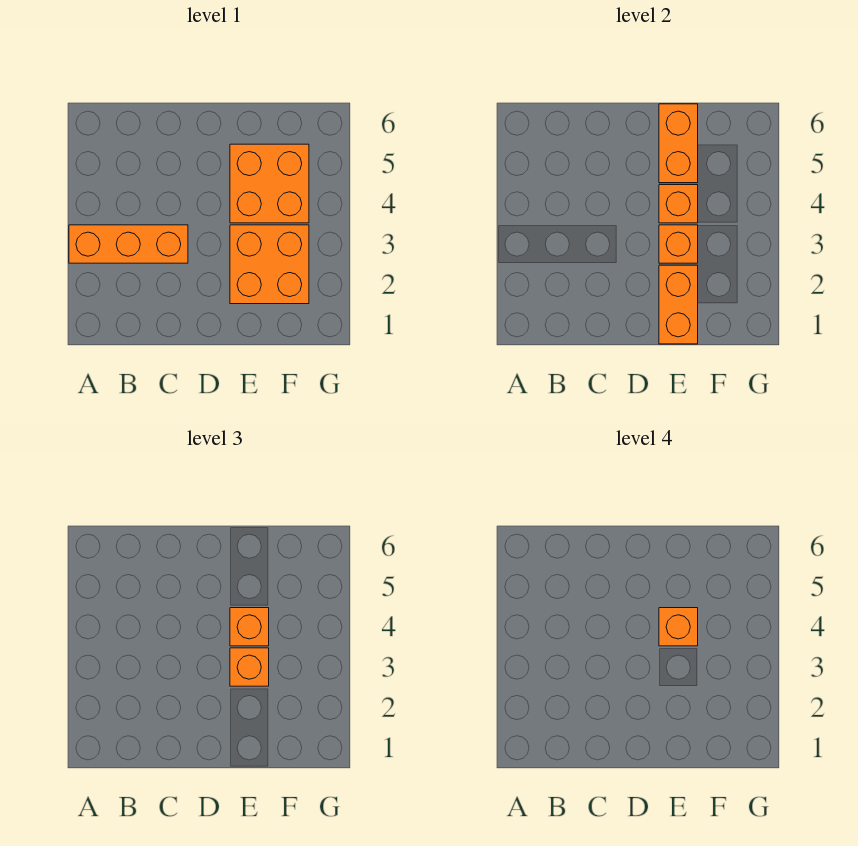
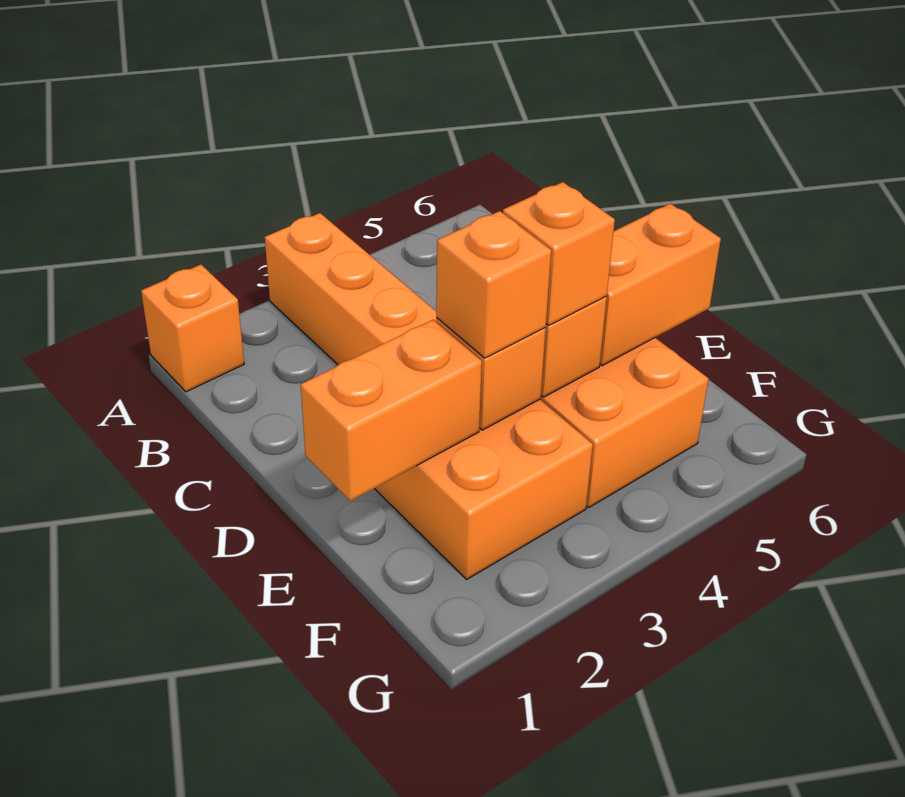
orange brick E4 level 4 -> orange brick A1 level 1

